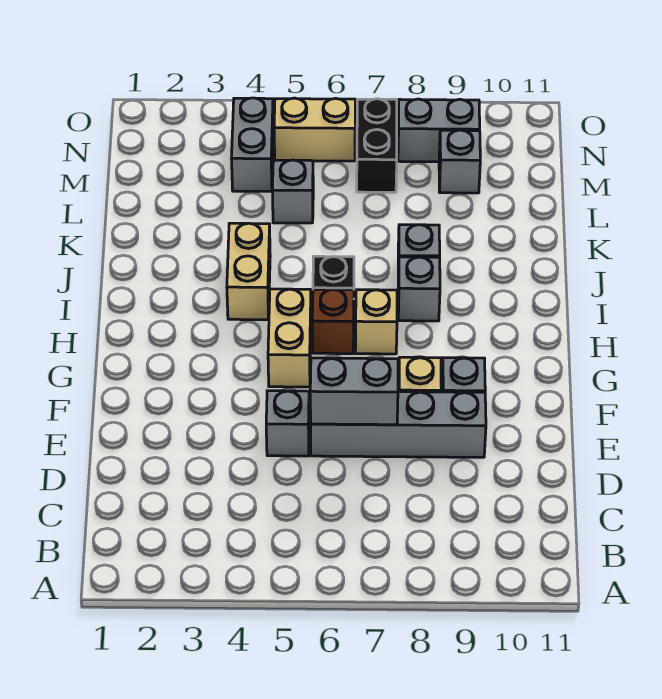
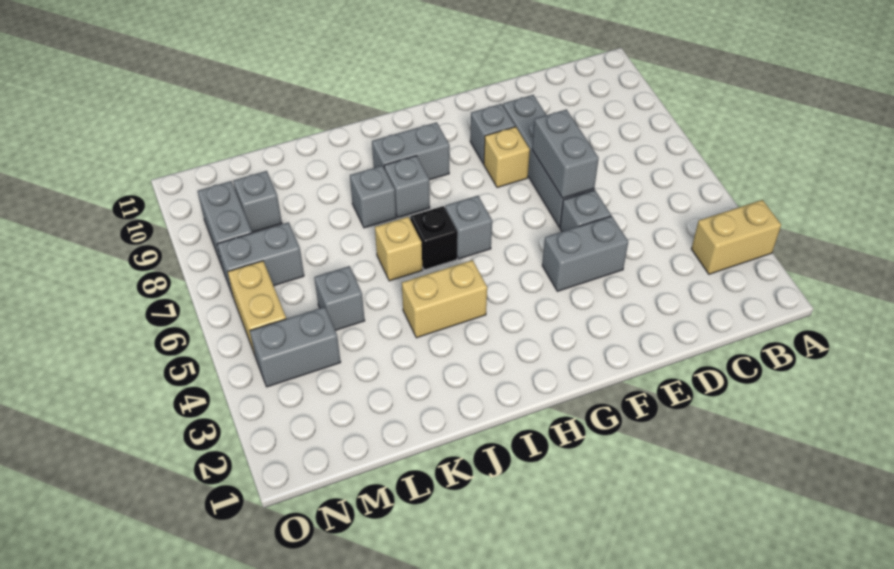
none -> grey brick E4:F4 level 1
tan brick G5:H5 level 1 -> tan brick A3:B3 level 1
brown brick H6 level 1 -> grey brick H6 level 1
tan brick H7 level 1 -> tan brick J6 level 1
none -> grey brick H9:I9 level 1
black brick M7:N7 level 1 -> grey brick M7:N7 level 1

